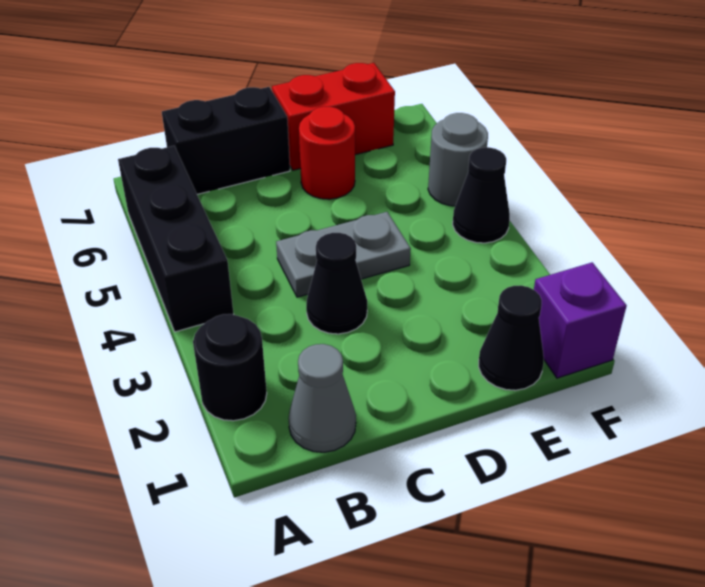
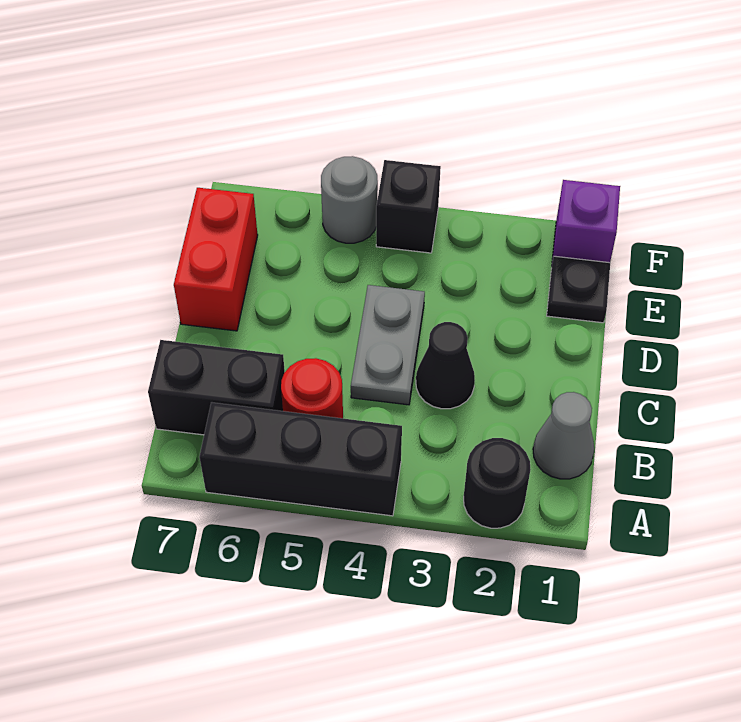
black brick B7:C7 level 1 -> black brick B6:B7 level 1
red round brick D6 level 1 -> red round brick B5 level 1
black cone E1 level 1 -> black plate E1 level 1
black cone F4 level 1 -> black brick F4 level 1

